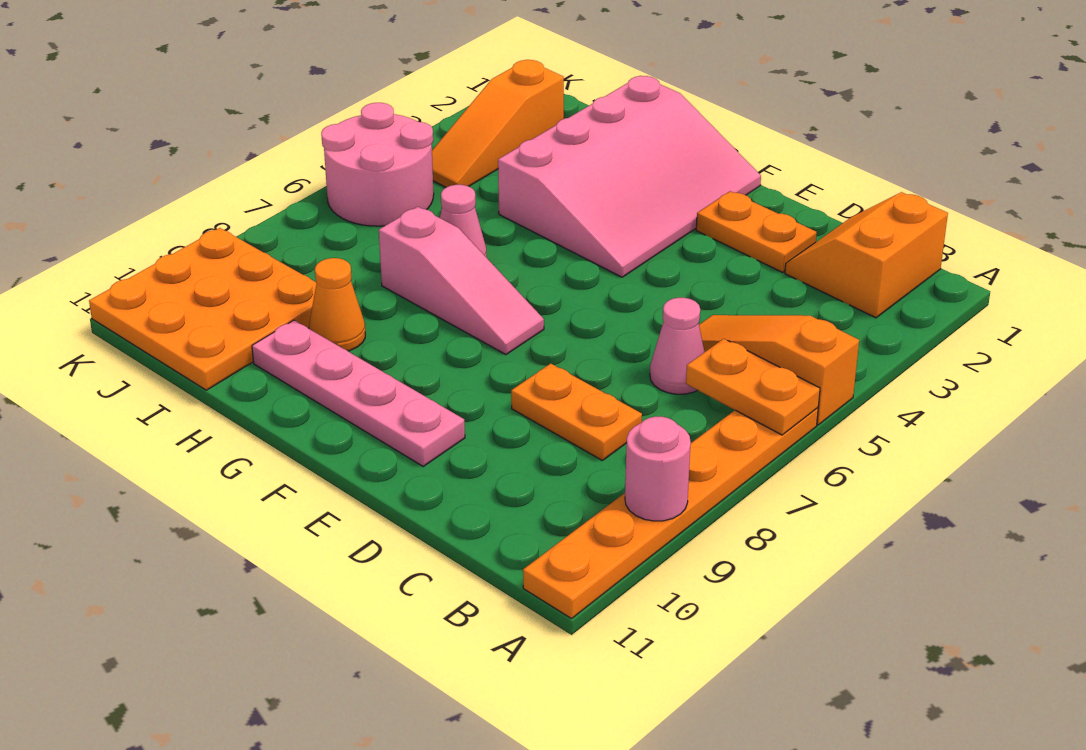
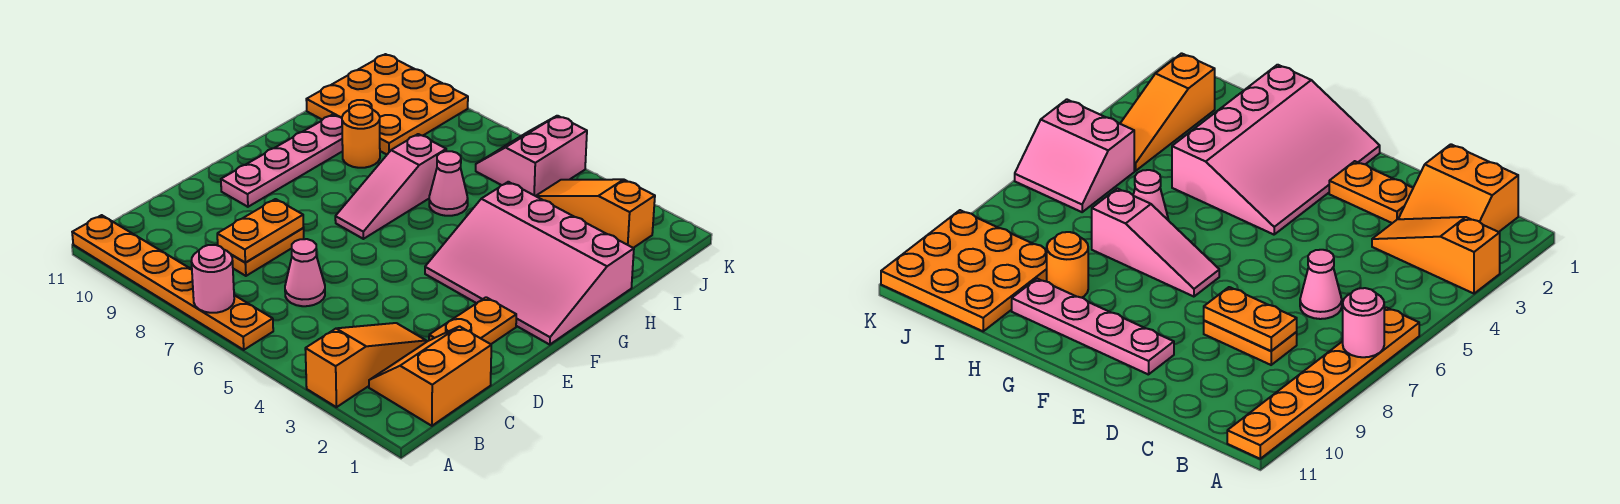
orange slope A5:C5 level 1 top A -> orange slope A3:C3 level 1 top A
orange plate A6:B6 level 2 -> orange plate C8:D8 level 2
pink round brick A9 level 2 -> pink round brick A7 level 2
orange slope B1:C2 level 1 top B -> orange slope B1:C2 level 1 top 1
orange cone H9 level 1 -> orange round brick H9 level 1
pink round brick J5:K6 level 1 -> pink slope J5:K6 level 1 top 5

